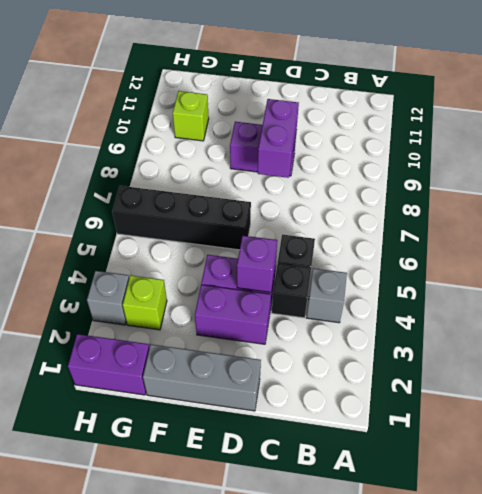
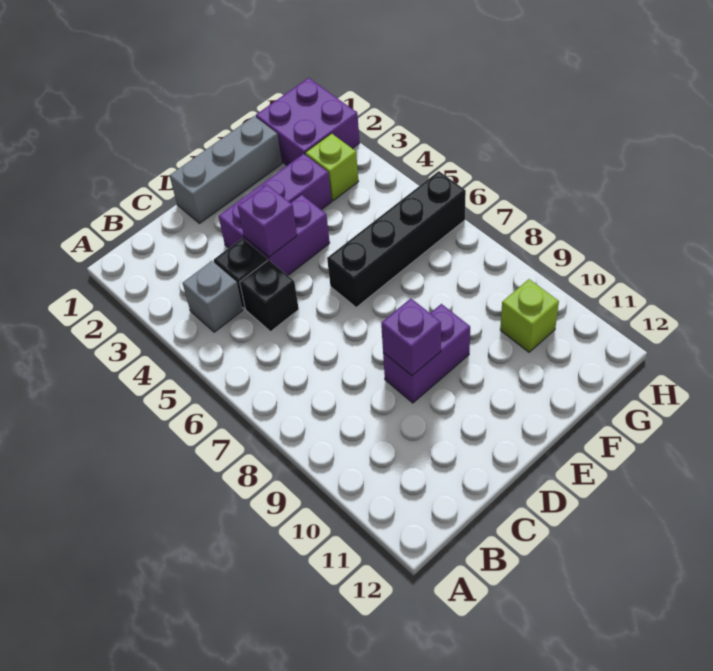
purple brick D3:E3 level 1 -> purple brick D3:F3 level 1
purple brick D8:D9 level 2 -> purple brick D9 level 2
purple brick G1:H1 level 1 -> purple brick G1:H2 level 1
grey brick H3 level 1 -> none

